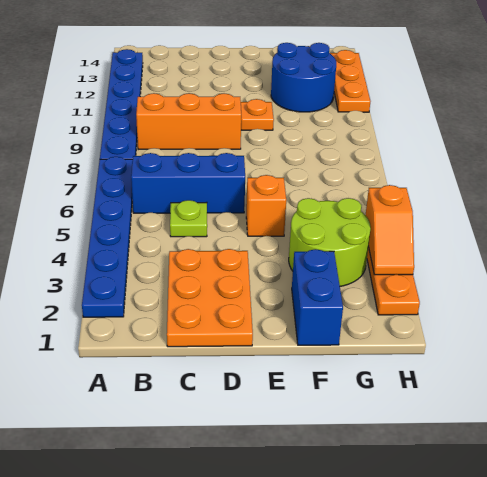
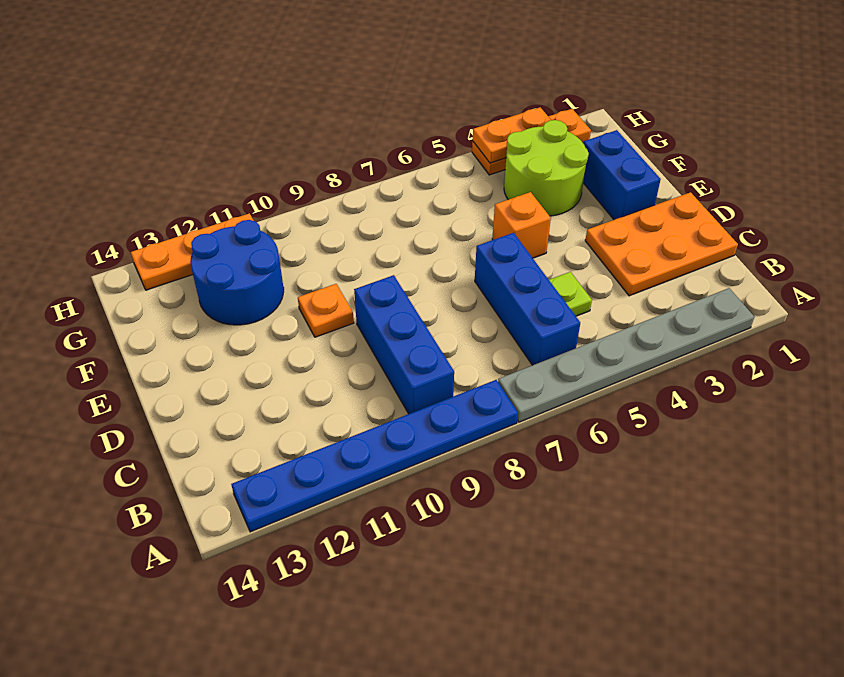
blue plate A2:A7 level 1 -> grey plate A2:A7 level 1
orange brick B9:D9 level 1 -> blue brick B9:D9 level 1
blue brick F1:F2 level 1 -> blue brick E2:F2 level 1
orange slope H3:H4 level 2 top 4 -> orange plate H3:H4 level 2

